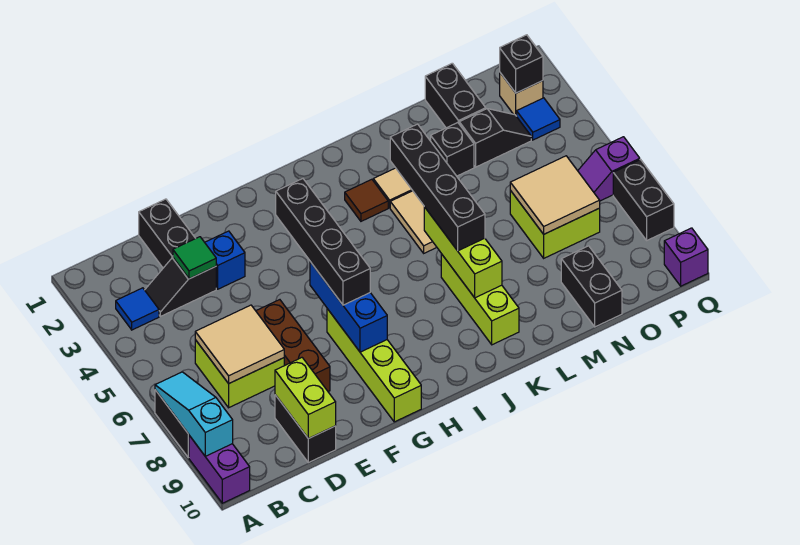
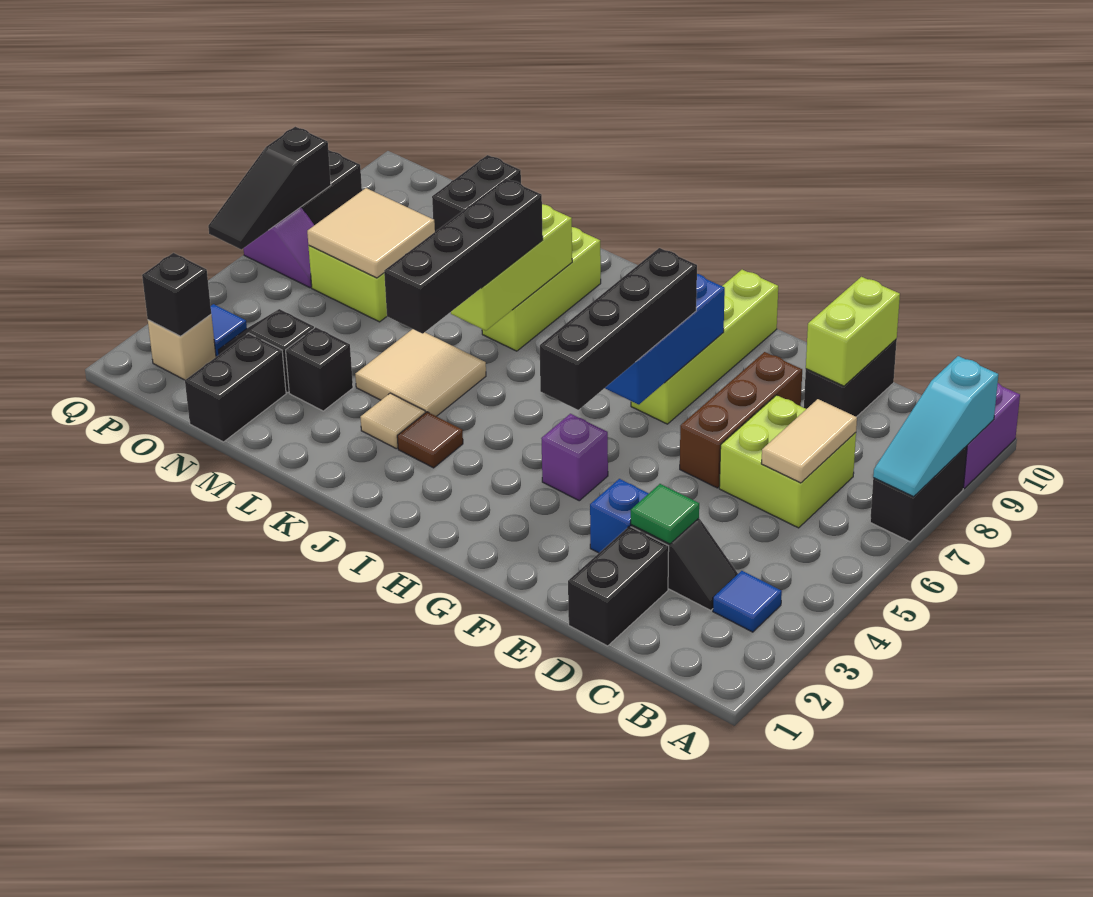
tan tile C6:D7 level 2 -> tan tile C6:C7 level 2
none -> black slope Q5:Q7 level 2 top 7
purple brick Q10 level 1 -> purple brick G4 level 1

